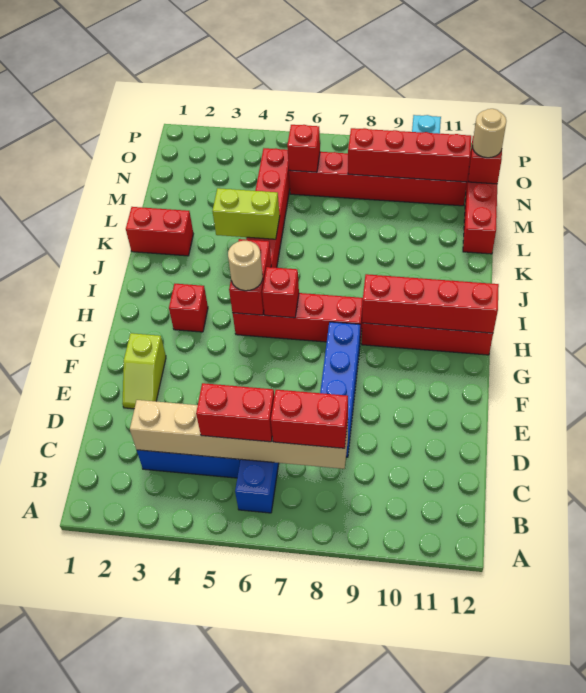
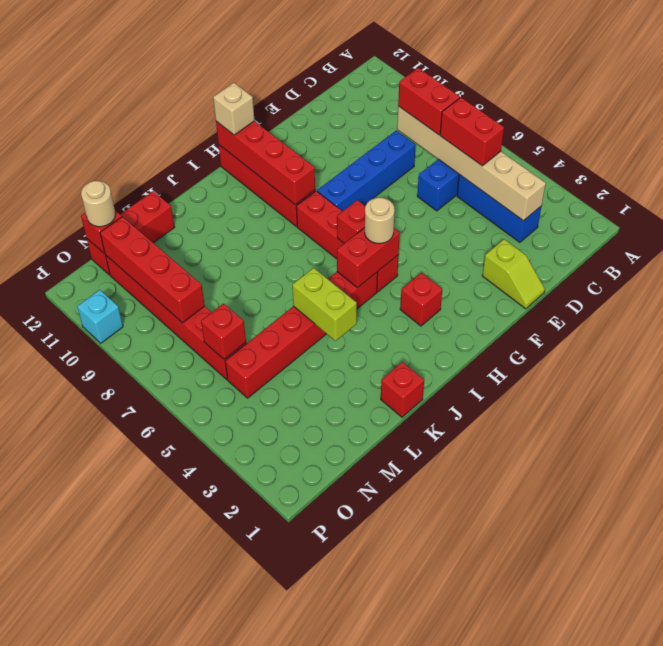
lime slope E2:F2 level 1 top F -> lime slope E1:E2 level 1 top 2
none -> tan brick H12 level 3
red brick K1:K2 level 1 -> red brick K1 level 1

